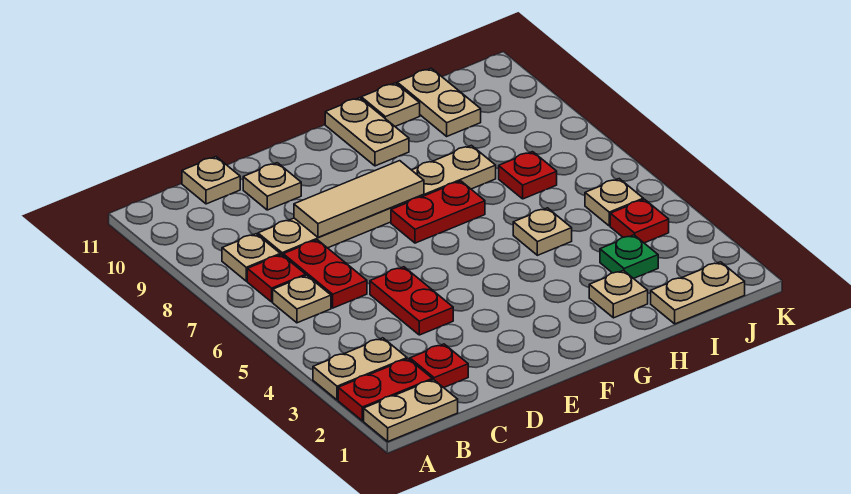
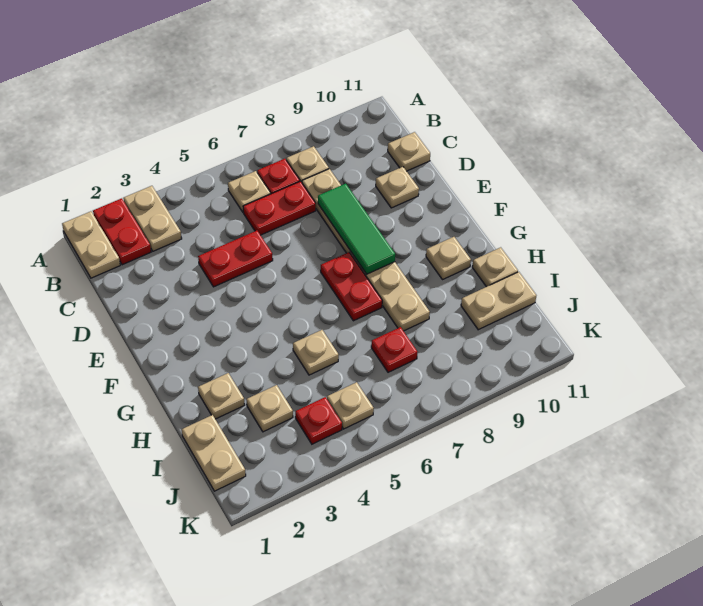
red plate C2 level 1 -> none
tan tile D8:F8 level 2 -> green tile D8:F8 level 2
tan plate G10:G11 level 1 -> tan plate G10 level 1
green plate I3 level 1 -> tan plate I3 level 1

